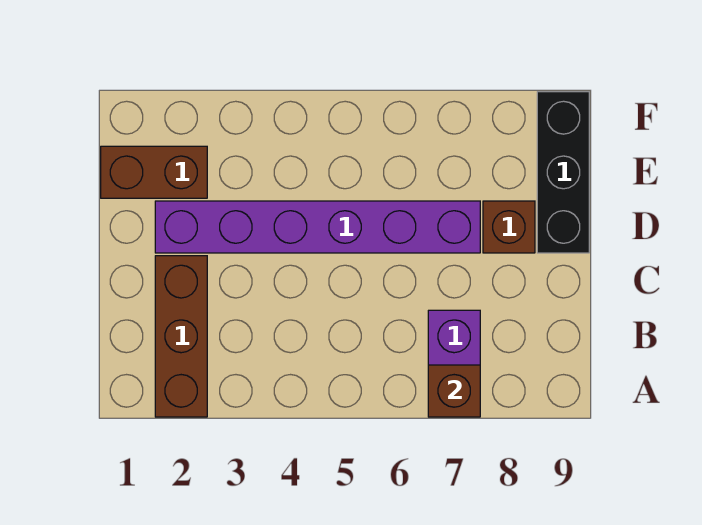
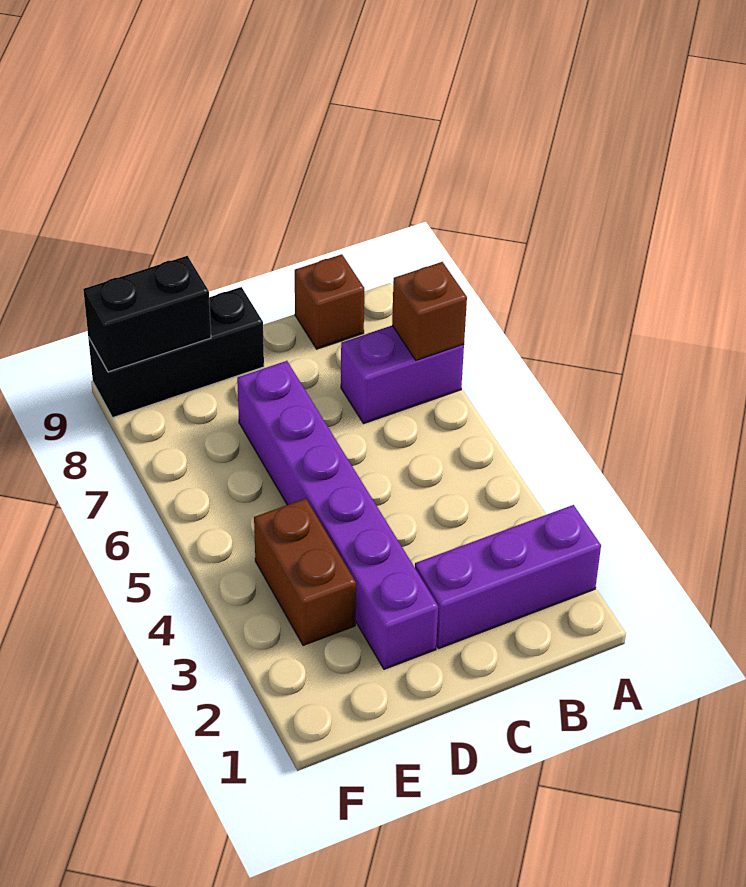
brown brick A2:C2 level 1 -> purple brick A2:C2 level 1
brown brick D8 level 1 -> brown brick B9 level 1
brown brick E1:E2 level 1 -> brown brick E3:E4 level 1
none -> black brick E9:F9 level 2

